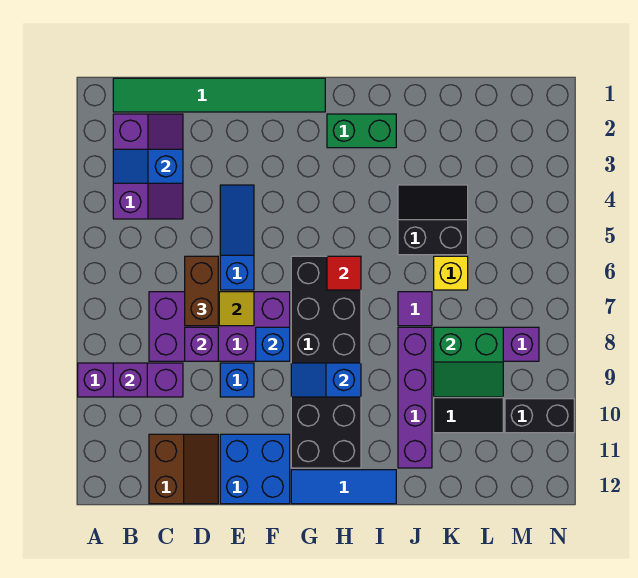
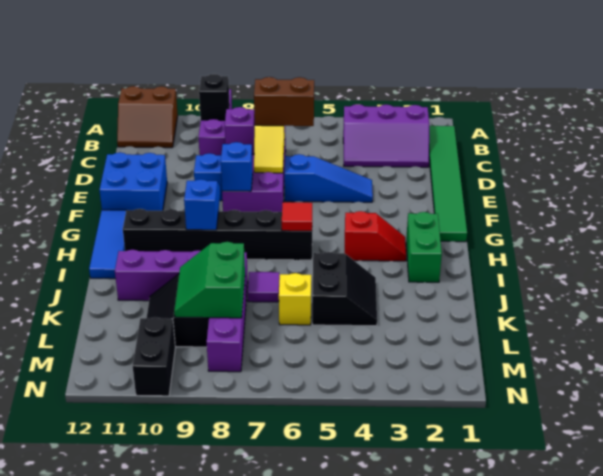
blue slope B3:C3 level 2 top C -> none
purple brick B9 level 2 -> black brick B9 level 2
brown slope C11:D12 level 1 top C -> brown slope A11:B12 level 1 top A
black brick G6:H11 level 1 -> black brick H6:H11 level 1
none -> red slope H3:H4 level 1 top 4

